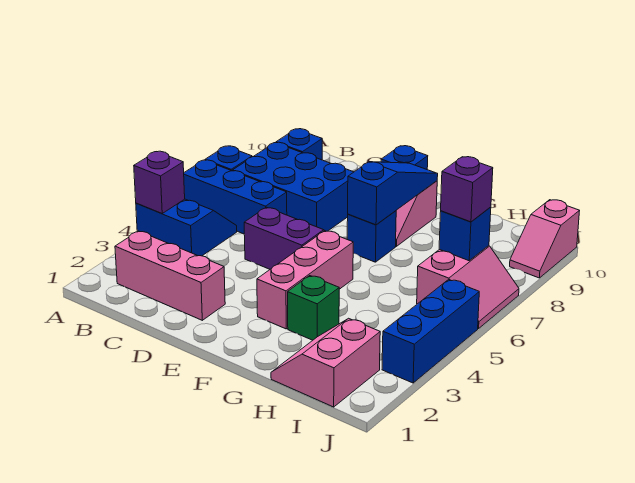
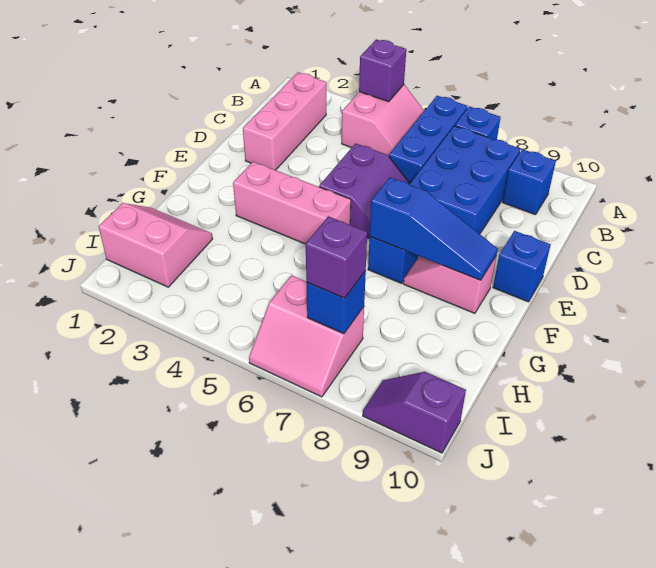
blue slope A4:B5 level 1 top 4 -> pink slope A4:B5 level 1 top 4
green brick G3 level 1 -> none
blue brick J3:J5 level 1 -> none
pink slope J9:J10 level 1 top 10 -> purple slope J9:J10 level 1 top 10

